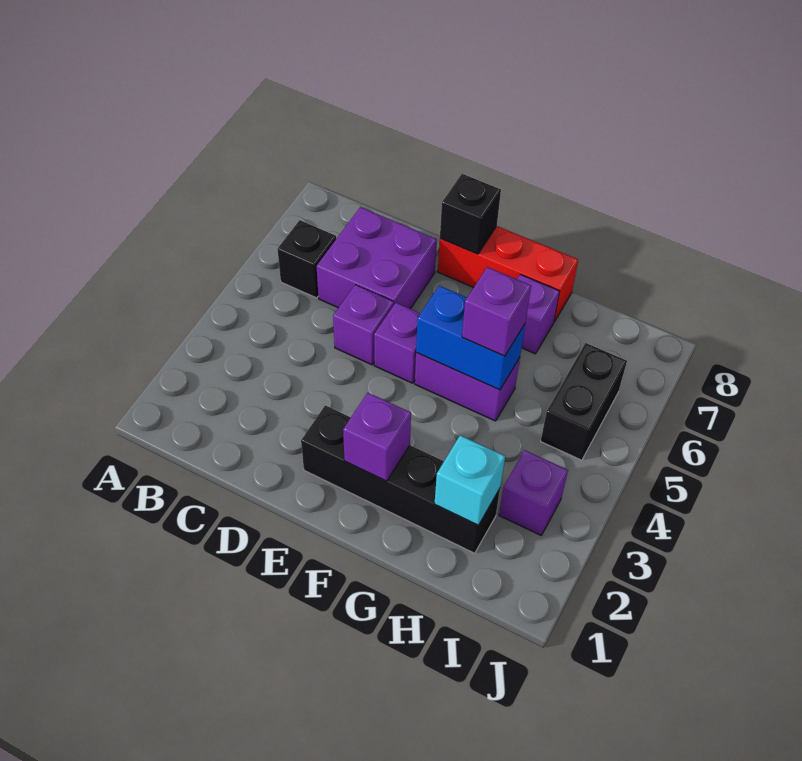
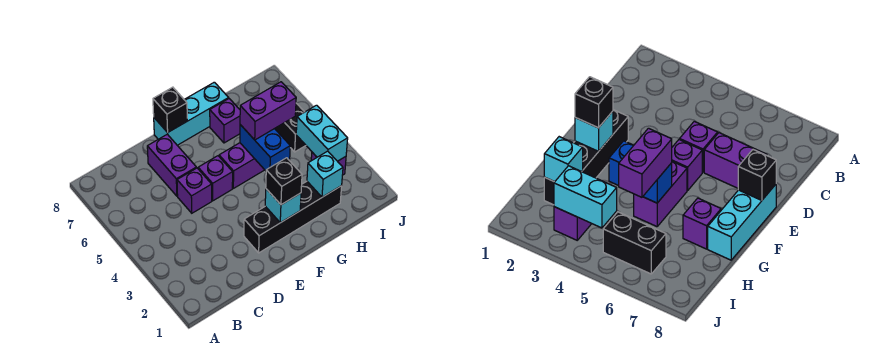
black brick B6 level 1 -> black brick F2 level 3
purple brick C6:D7 level 1 -> purple brick D6:D7 level 1
red brick E8:G8 level 1 -> cyan brick E8:G8 level 1
purple brick F2 level 2 -> cyan brick F2 level 2
blue brick F5:G5 level 2 -> blue brick G4:G5 level 2
purple brick G5 level 3 -> purple brick G5:H5 level 3
none -> cyan brick I3:I4 level 2

